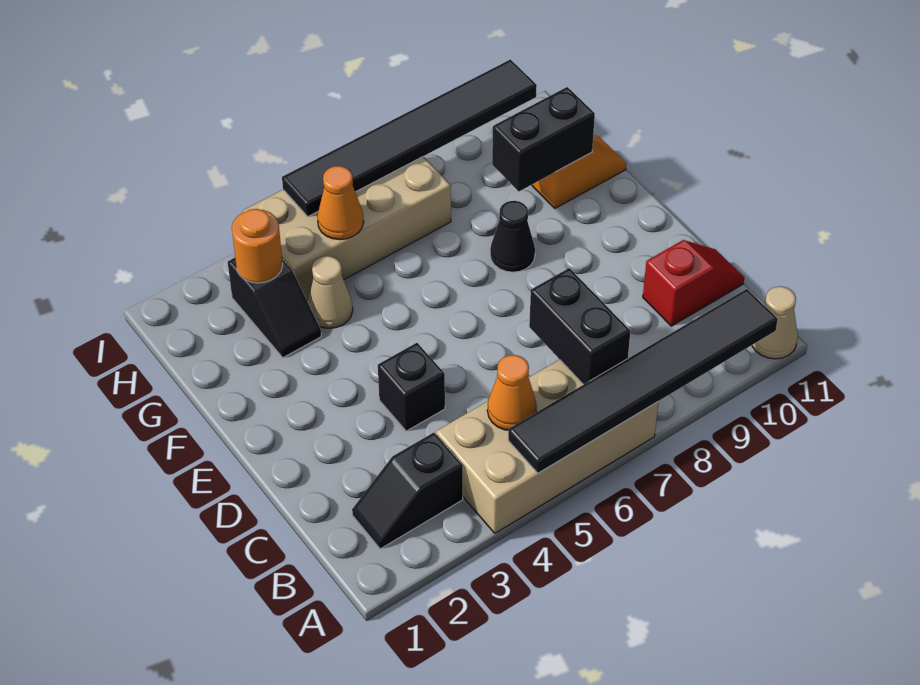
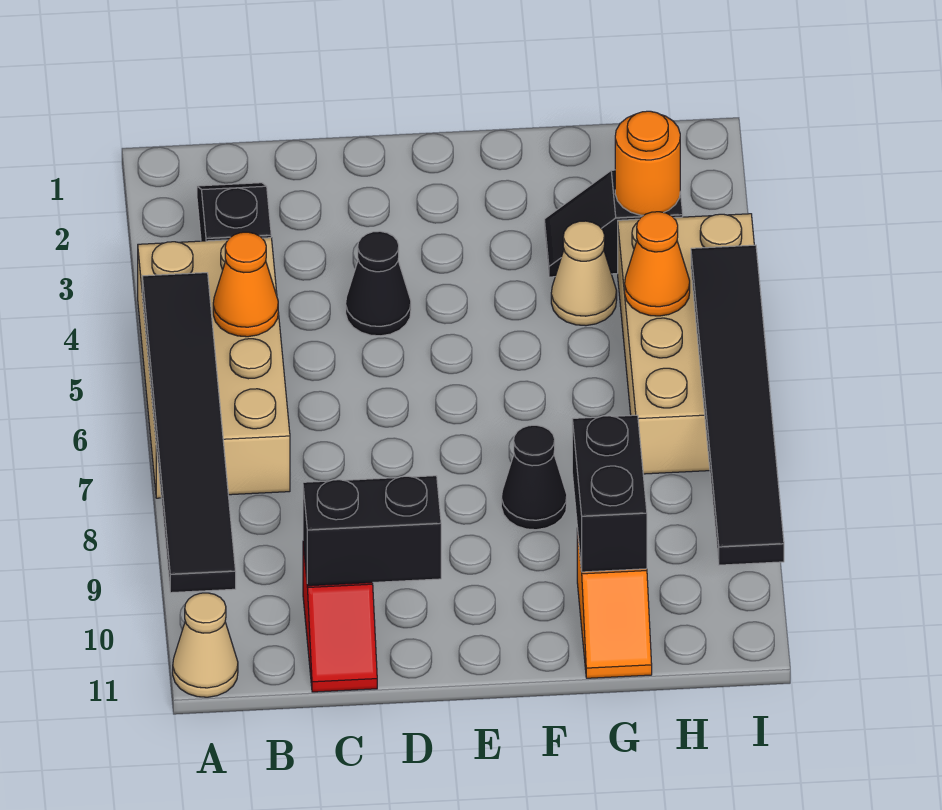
black brick B7:C7 level 2 -> black brick C10:D10 level 2
black brick D4 level 1 -> black cone D4 level 1

